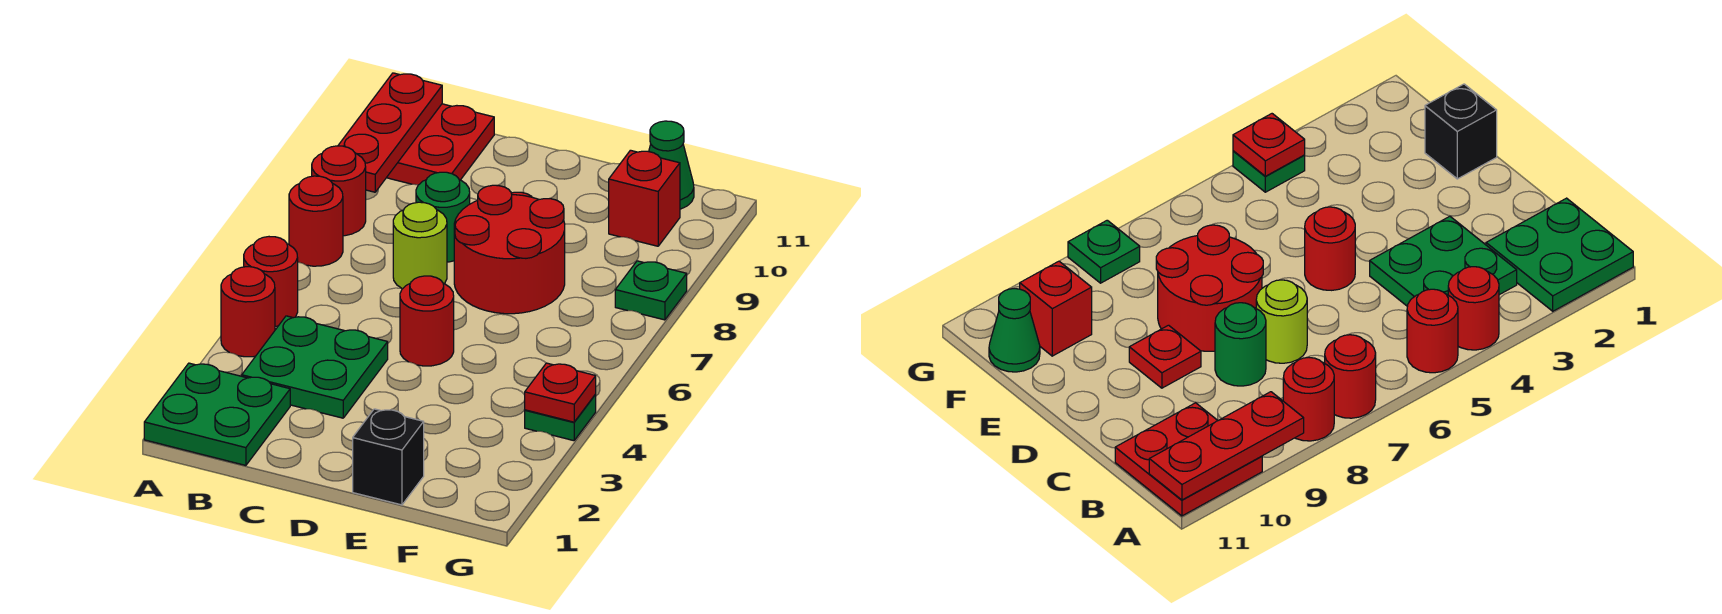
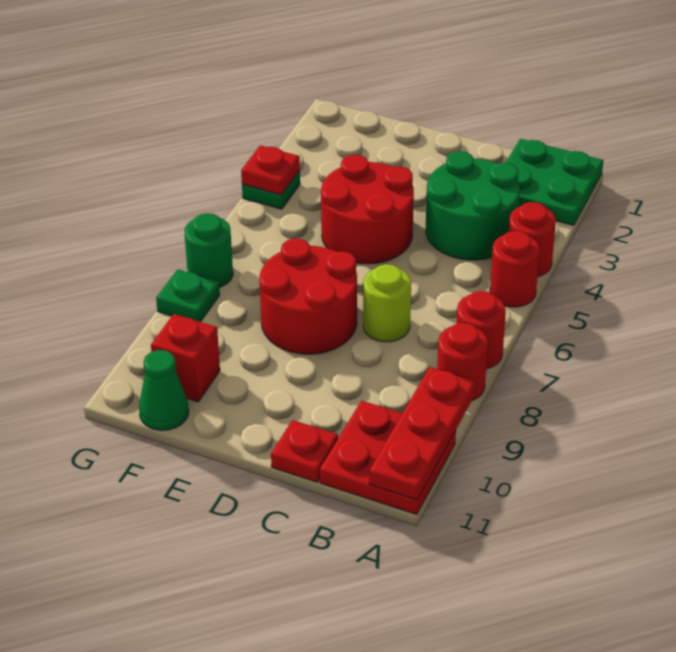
green plate B3:C4 level 1 -> green round brick B3:C4 level 1
green round brick C8 level 1 -> green round brick G7 level 1
red round brick D5 level 1 -> red round brick D4:E5 level 1
red plate D9 level 1 -> red plate C11 level 1
black brick E1 level 1 -> none

